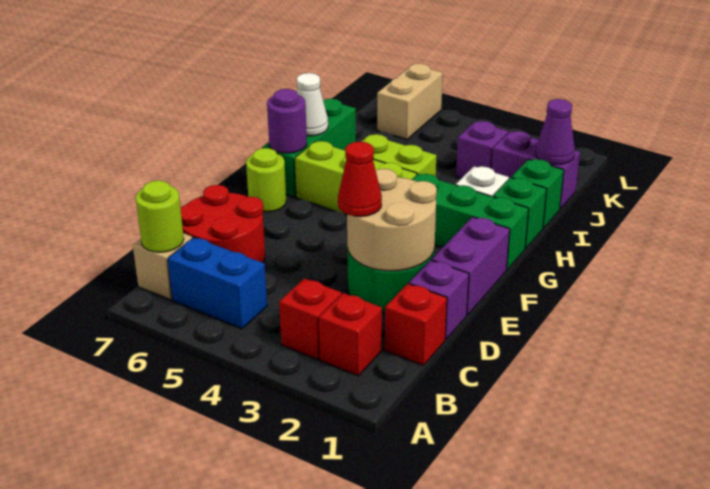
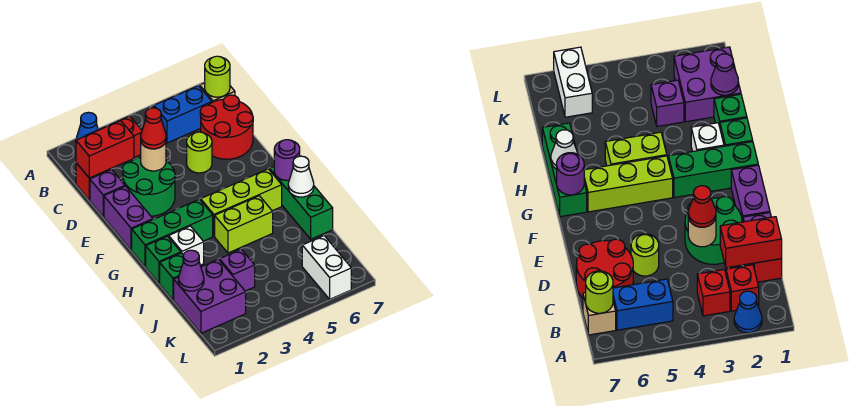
none -> blue cone A2 level 1
none -> red brick C1:C2 level 2
tan round brick D2:E3 level 2 -> tan round brick D3 level 2
lime round brick F7 level 1 -> lime round brick D5 level 1
purple brick J1:J2 level 1 -> purple brick J1:K2 level 1
tan brick K6:L6 level 1 -> white brick K6:L6 level 1

